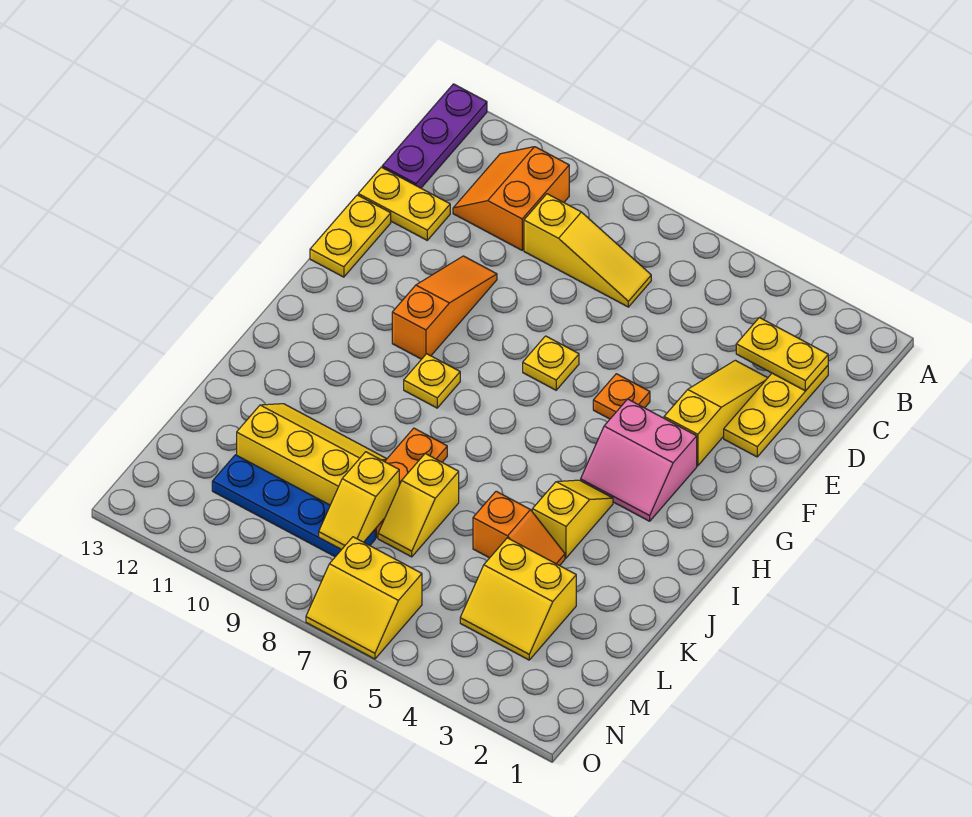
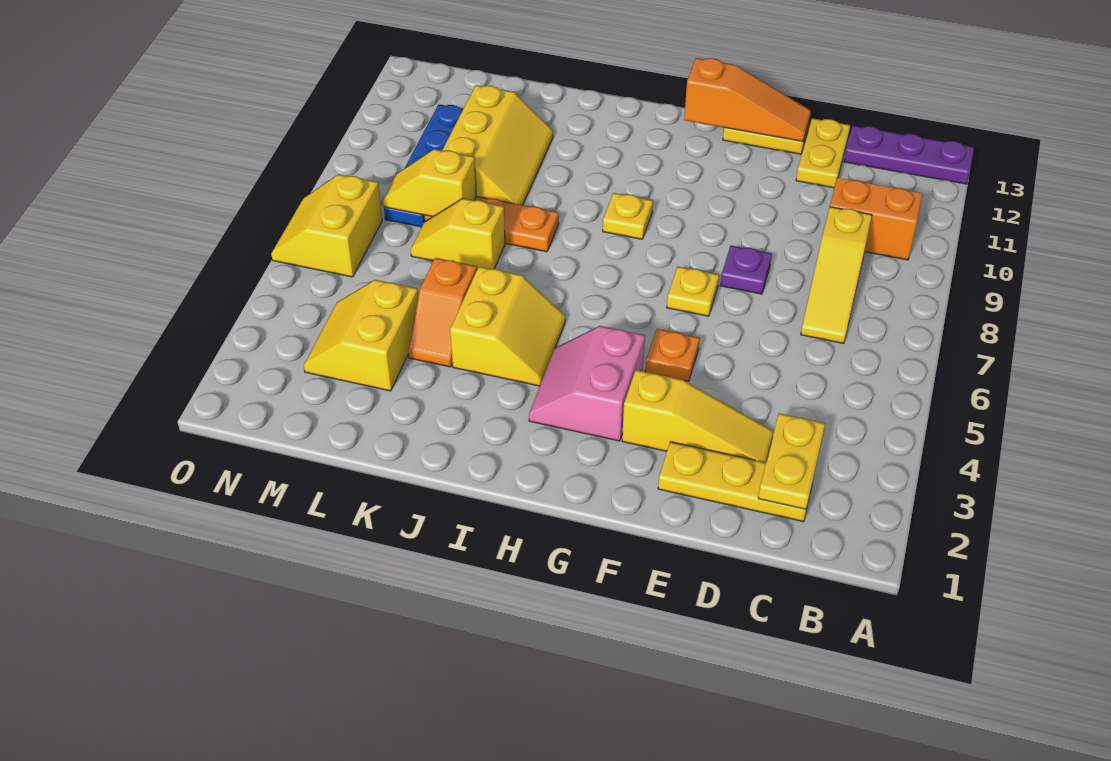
none -> purple plate E8 level 1
orange slope E10:G10 level 1 top G -> orange slope E13:G13 level 2 top G
yellow slope I4:J4 level 1 top J -> yellow slope I4:J5 level 1 top J

